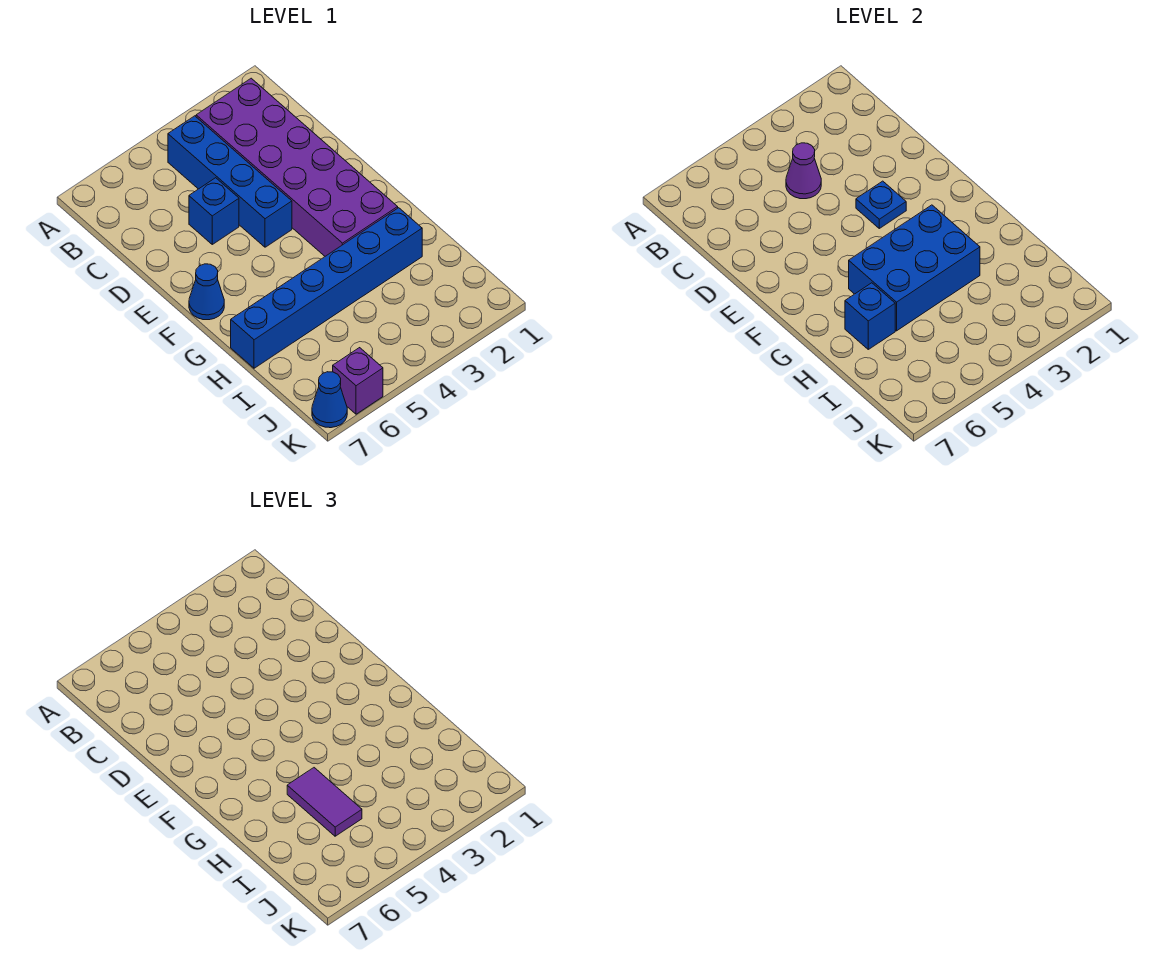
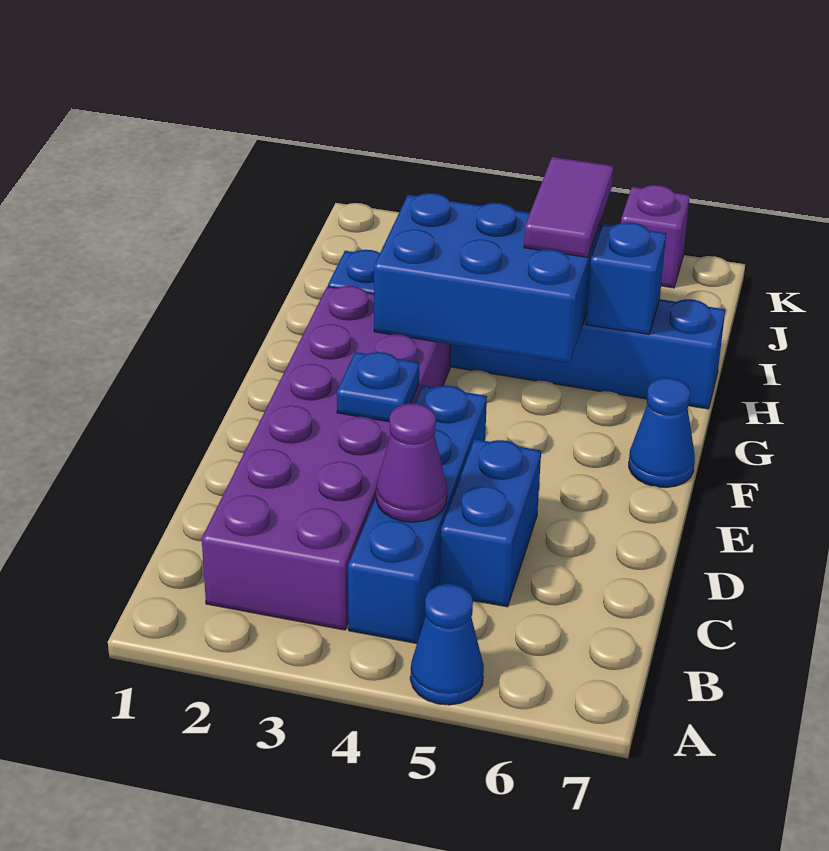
blue brick D5 level 1 -> blue brick C5:D5 level 1
blue cone K7 level 1 -> blue cone A5 level 1

